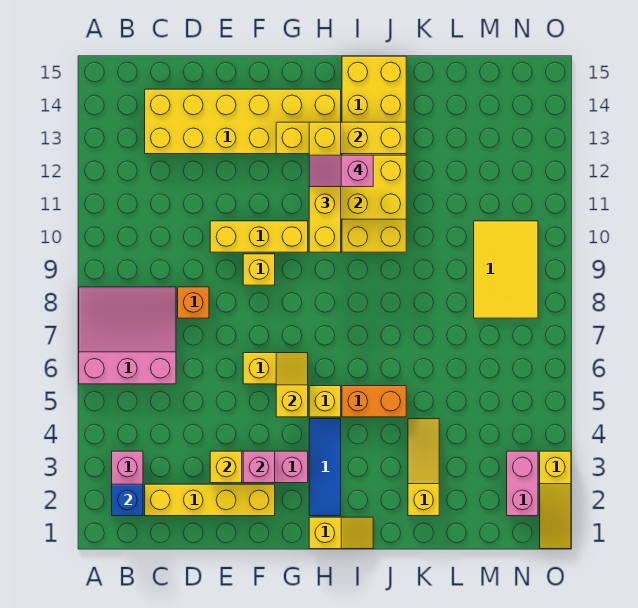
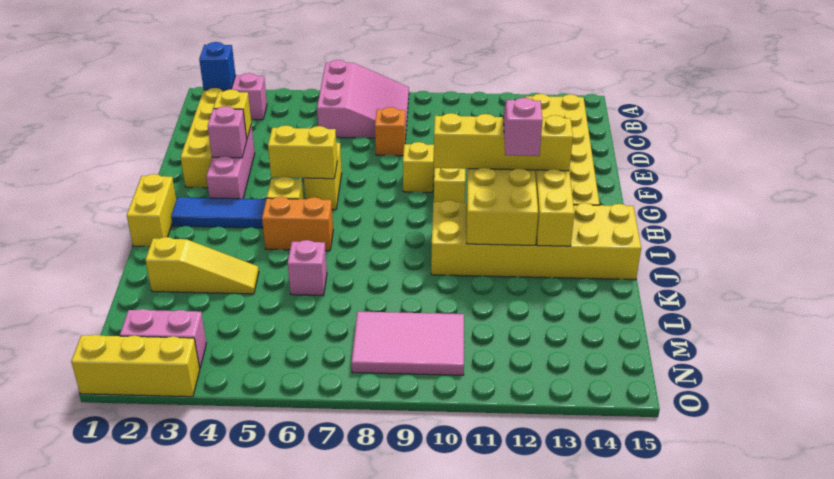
yellow slope G5:G6 level 2 top 5 -> yellow brick G5:G6 level 2
yellow slope H1:I1 level 1 top H -> yellow brick H1:I1 level 1
orange brick I5:J5 level 1 -> orange brick I5:I6 level 1
none -> pink brick K6 level 1
yellow tile M8:N10 level 1 -> pink tile M8:N10 level 1
yellow slope O1:O3 level 1 top 3 -> yellow brick O1:O3 level 1

